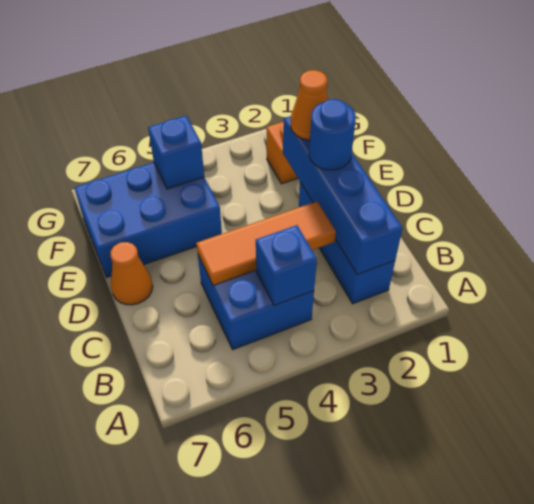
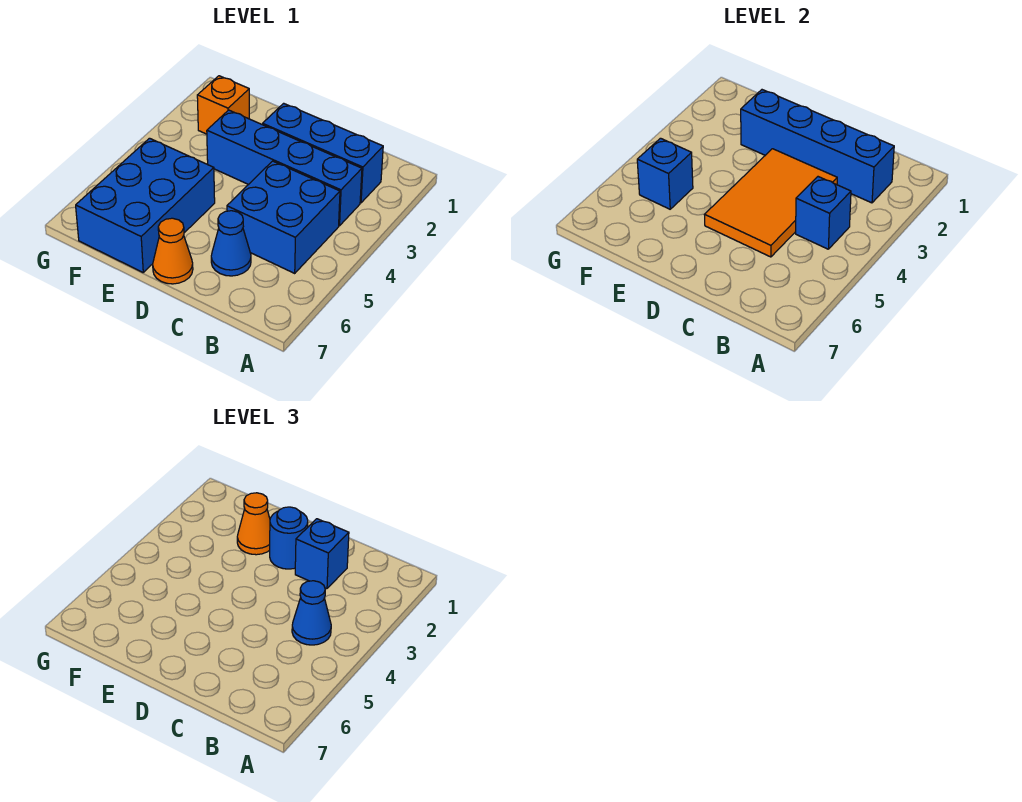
none -> blue brick B3:E3 level 1
none -> blue cone B4 level 3
none -> blue brick C2 level 3
orange tile C3:C5 level 2 -> orange tile C3:D5 level 2
none -> blue cone C6 level 1

